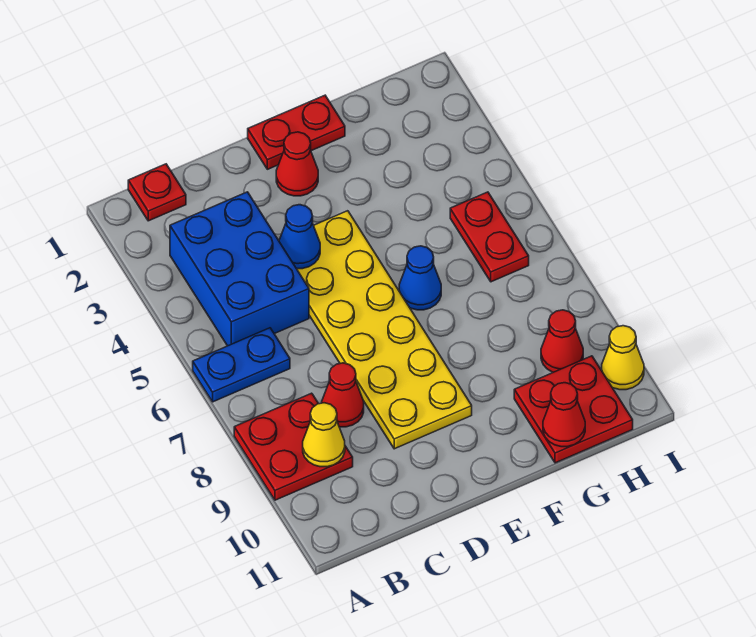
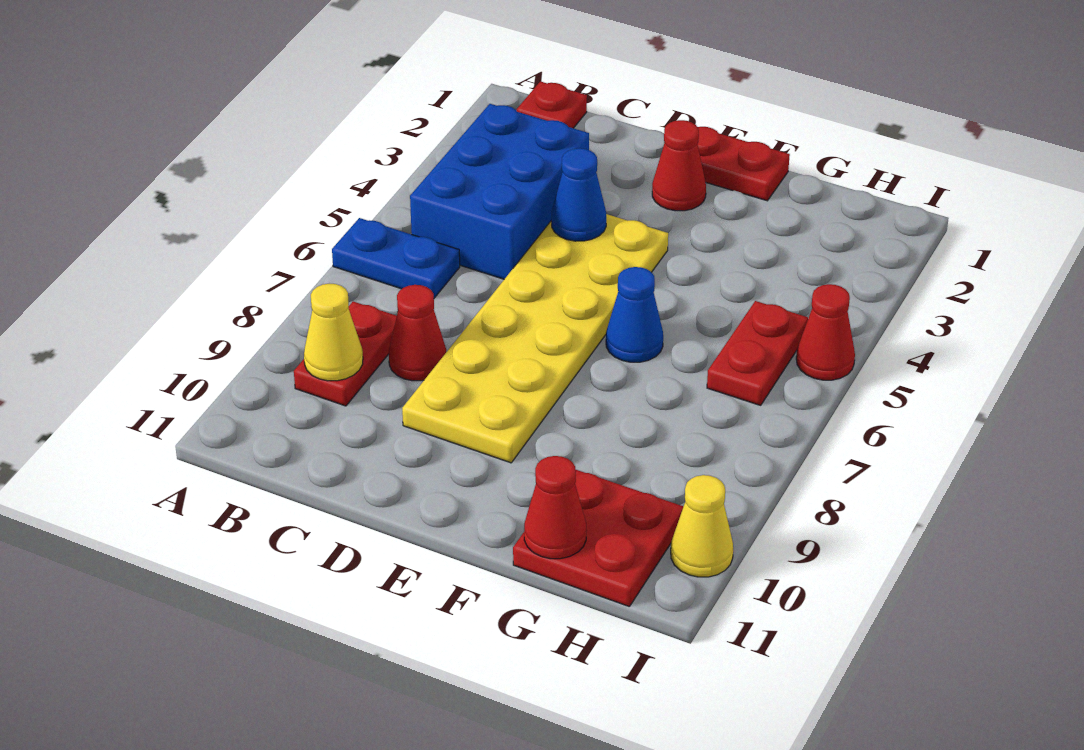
red plate A8:B9 level 1 -> red plate B8:B9 level 1
red cone H9 level 1 -> red cone I5 level 1

